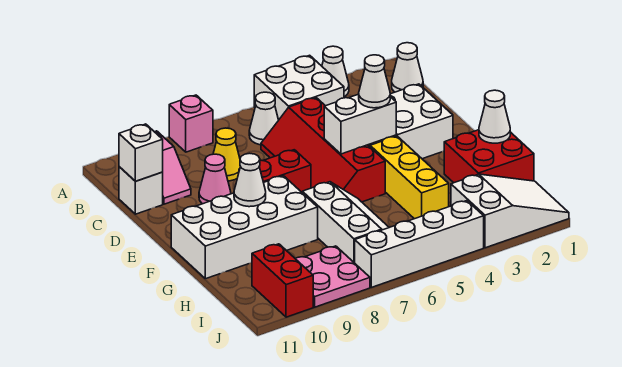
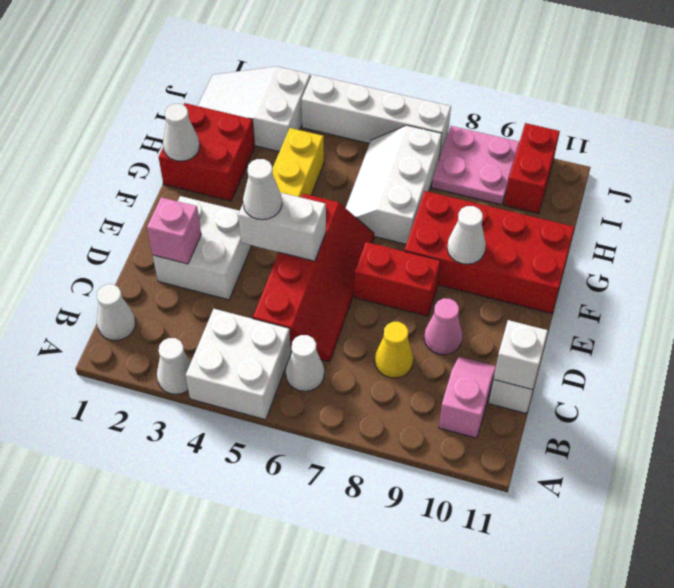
pink brick A8 level 1 -> pink brick D2 level 2
white brick F8:G11 level 1 -> red brick F8:G11 level 1

